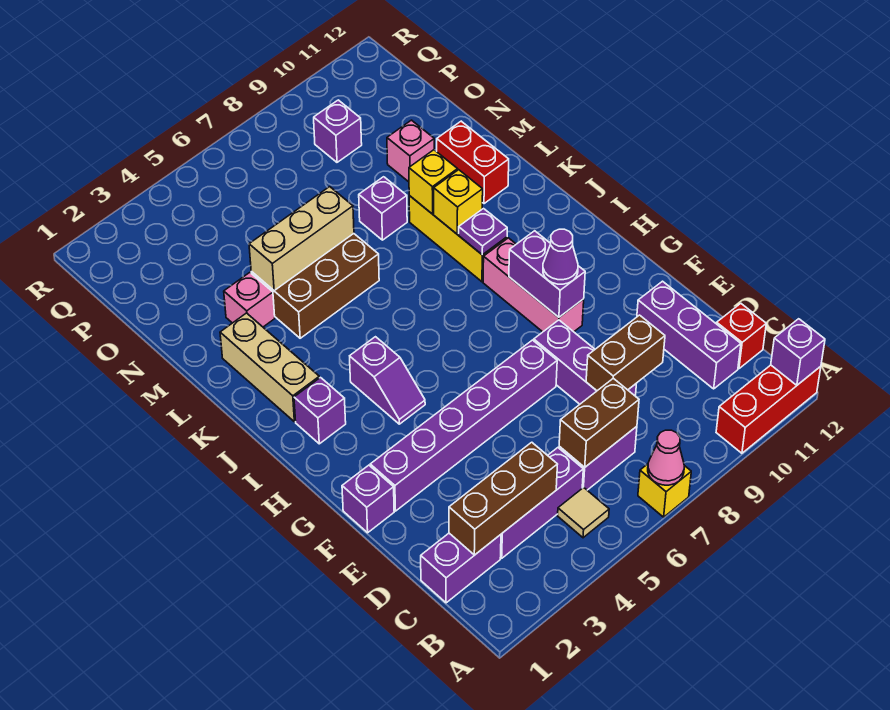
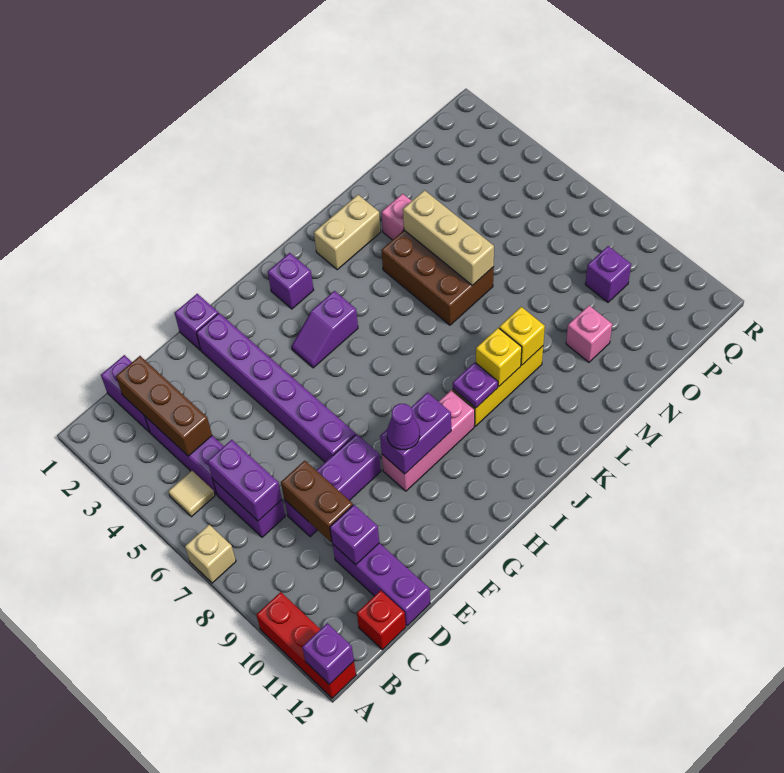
yellow brick A7 level 1 -> tan brick A7 level 1
pink cone A7 level 2 -> none
brown brick C6:C7 level 2 -> purple brick C6:C7 level 2
purple brick C11:E11 level 1 -> purple brick D10:D12 level 1
tan brick J2:L2 level 1 -> tan brick K2:L2 level 1
red brick L11:M11 level 1 -> none
purple brick M8 level 1 -> purple brick D10 level 2

